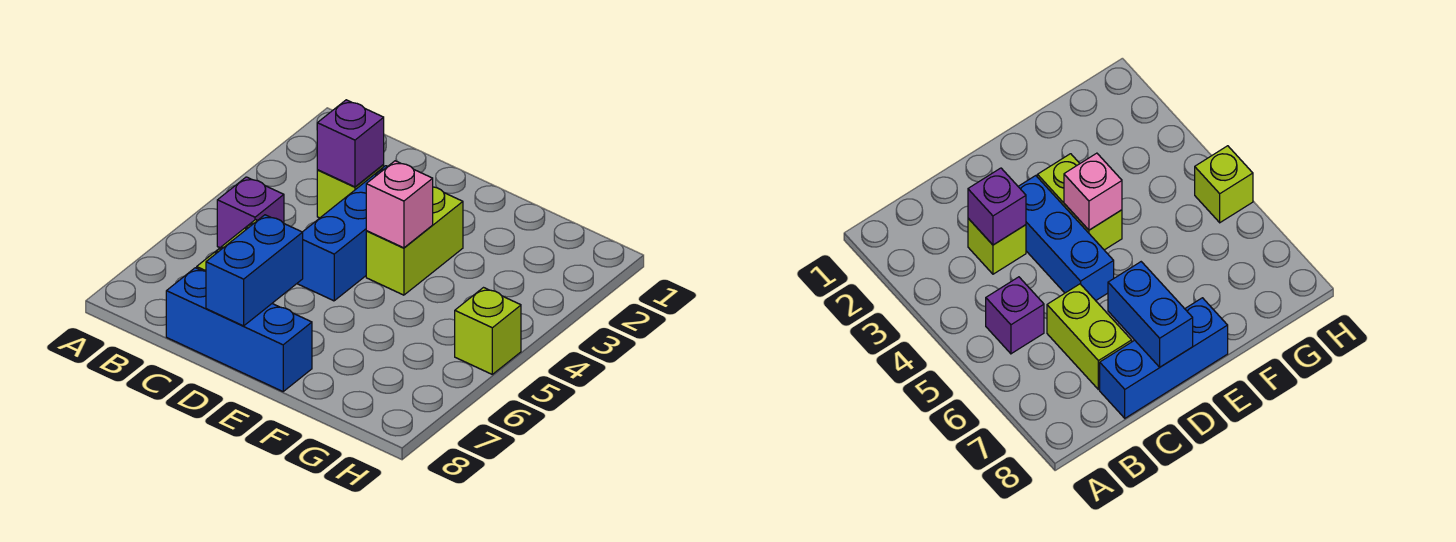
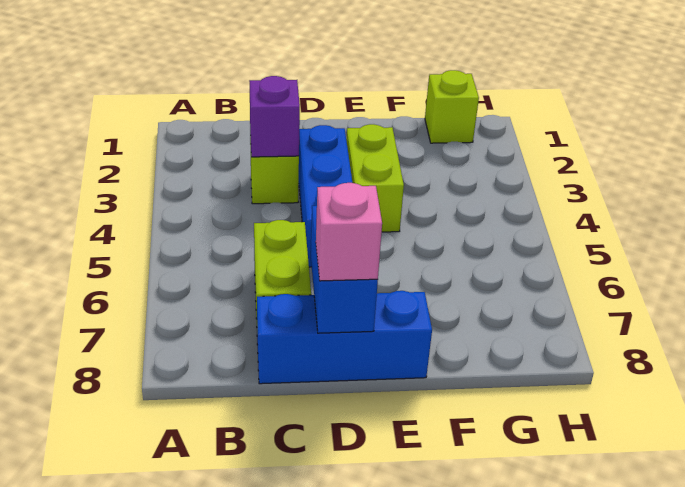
purple brick B5 level 1 -> none
pink brick E4 level 2 -> pink brick D8 level 3
lime brick H5 level 1 -> lime brick G1 level 1

